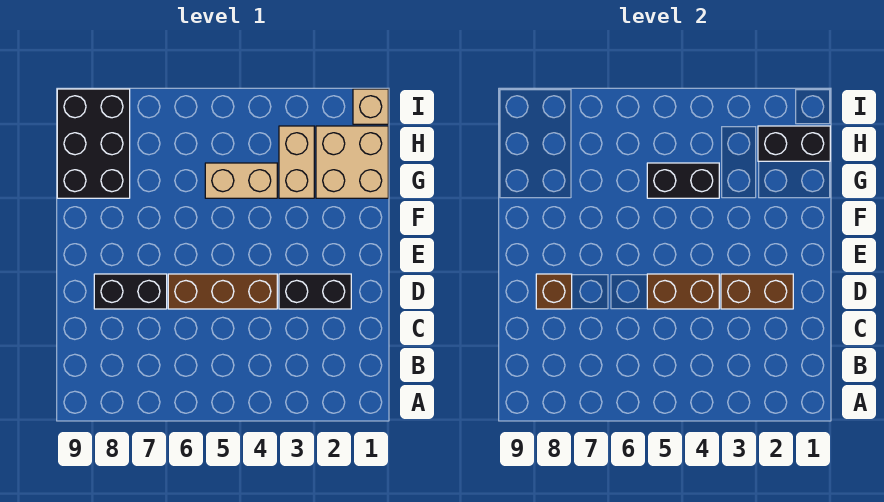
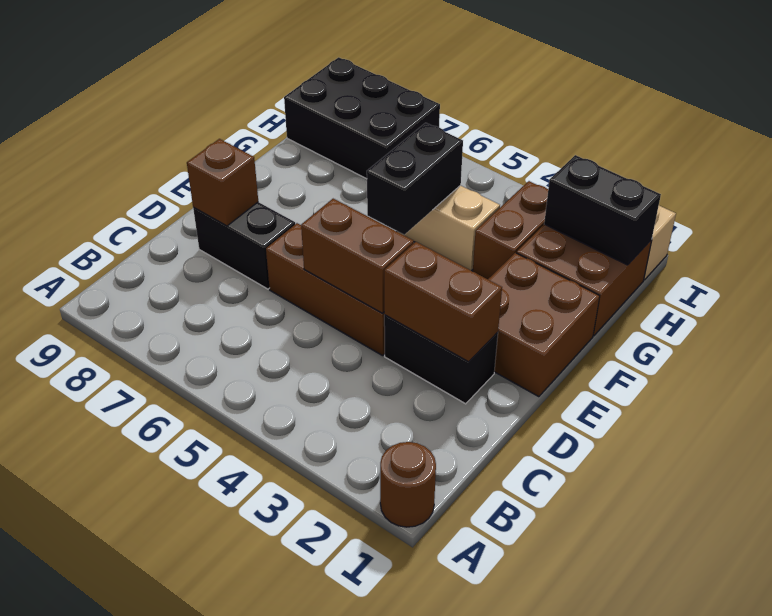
none -> brown round brick A1 level 1
none -> brown brick E1:F2 level 1
tan brick G1:H2 level 1 -> brown brick G1:H2 level 1
tan brick G3:H3 level 1 -> brown brick G3:H3 level 1
black brick G4:G5 level 2 -> black brick F5:G5 level 2
black brick G8:I9 level 1 -> black brick H7:I9 level 1

